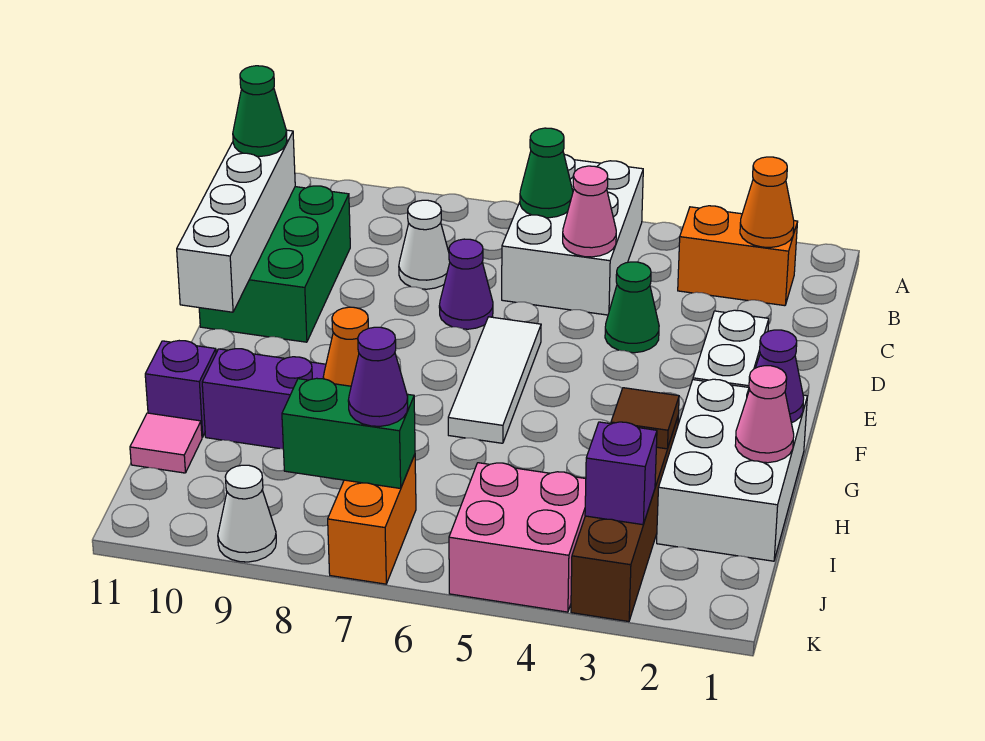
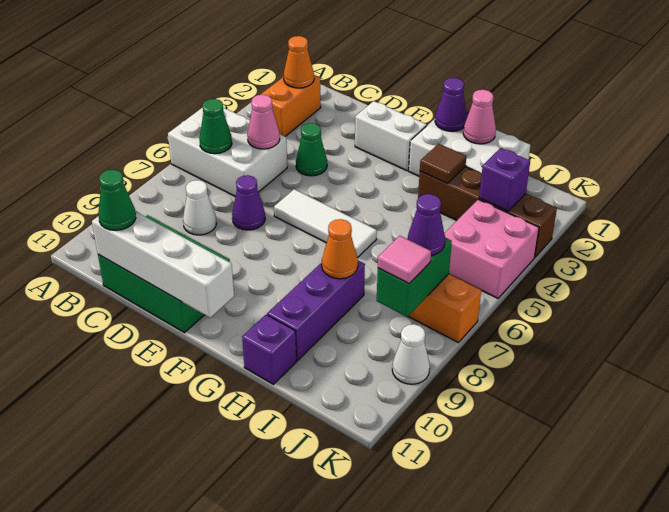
pink tile I11 level 1 -> pink tile J8 level 3

